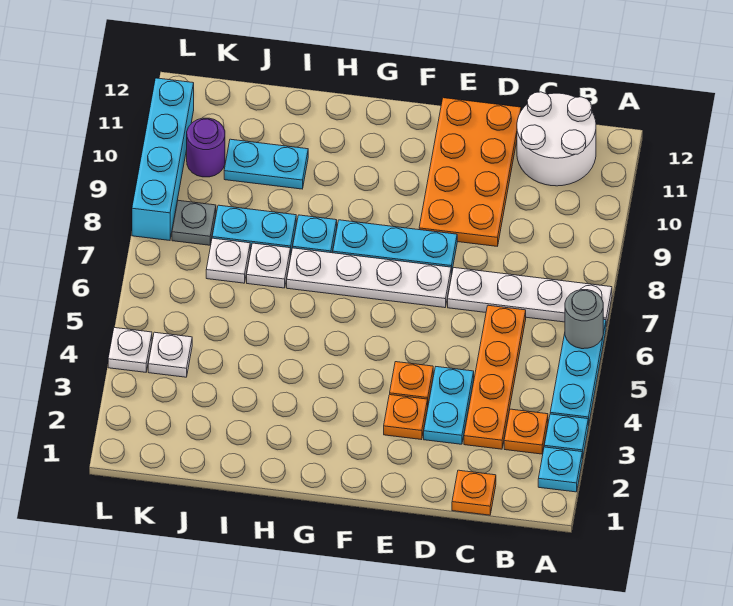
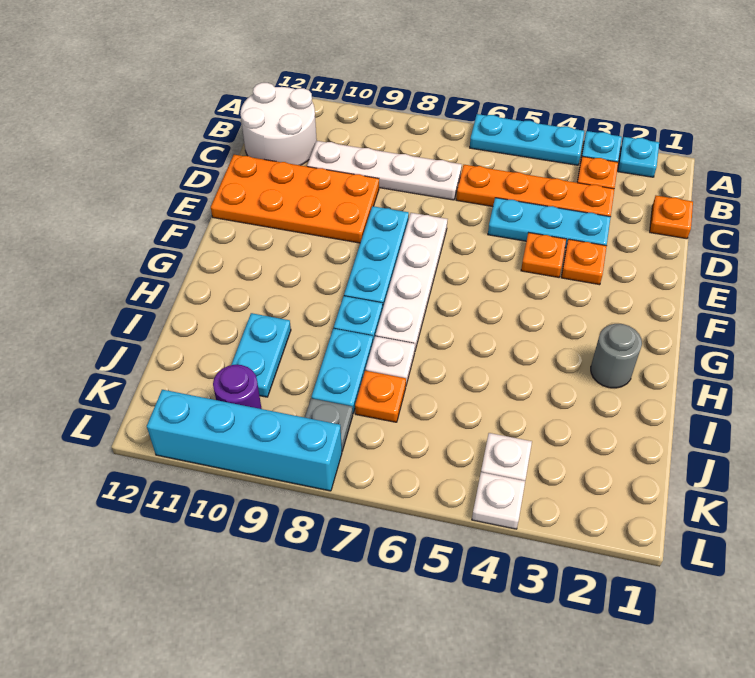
grey round brick A6 level 2 -> grey round brick H2 level 1
white plate A7:D7 level 1 -> white plate C7:C10 level 1
cyan plate D3:D4 level 1 -> cyan plate D3:D5 level 1
white plate J7 level 1 -> orange plate J7 level 1

